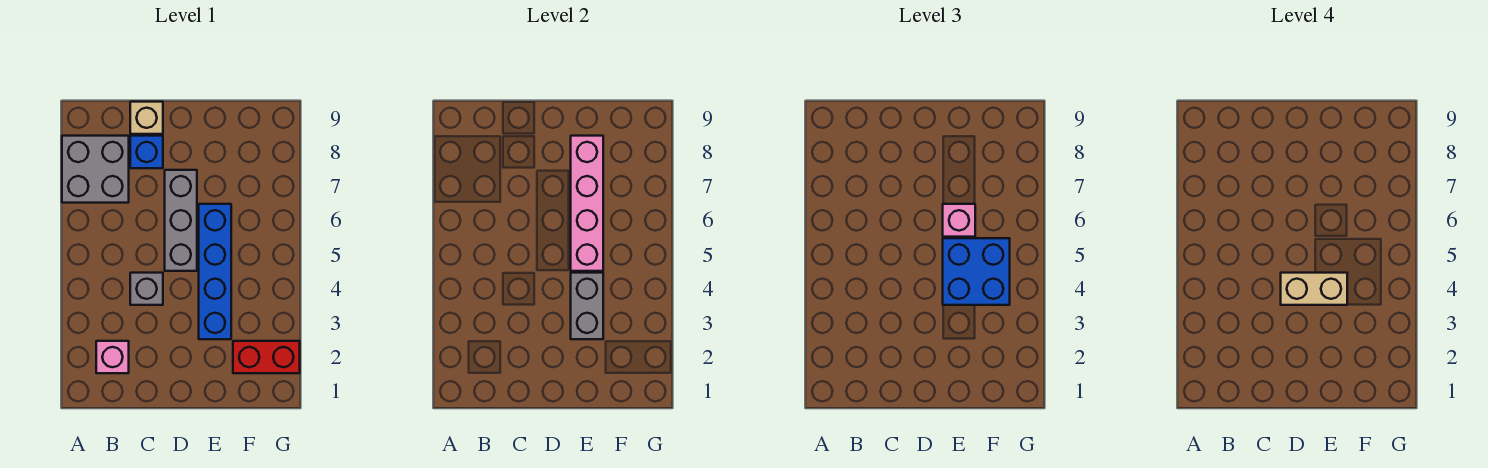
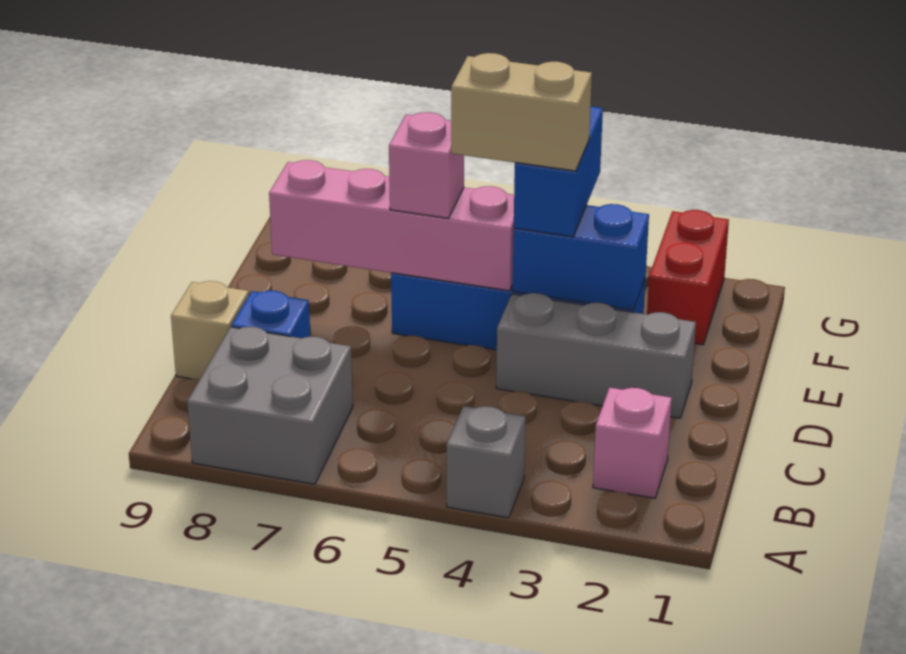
grey brick C4 level 1 -> grey brick A4 level 1
tan brick D4:E4 level 4 -> tan brick E4:E5 level 4
grey brick D5:D7 level 1 -> grey brick D2:D4 level 1
grey brick E3:E4 level 2 -> blue brick E3:E4 level 2
blue brick E4:F5 level 3 -> blue brick E4:F4 level 3

